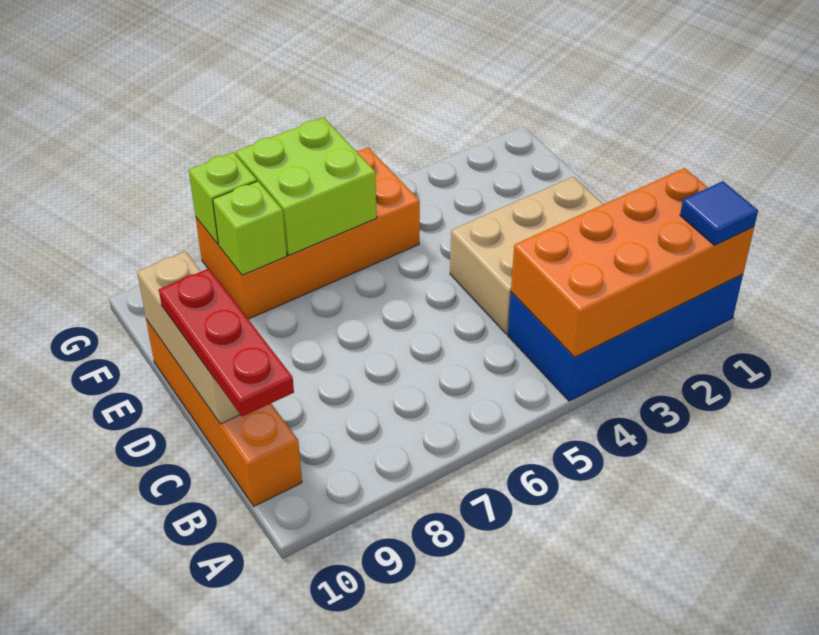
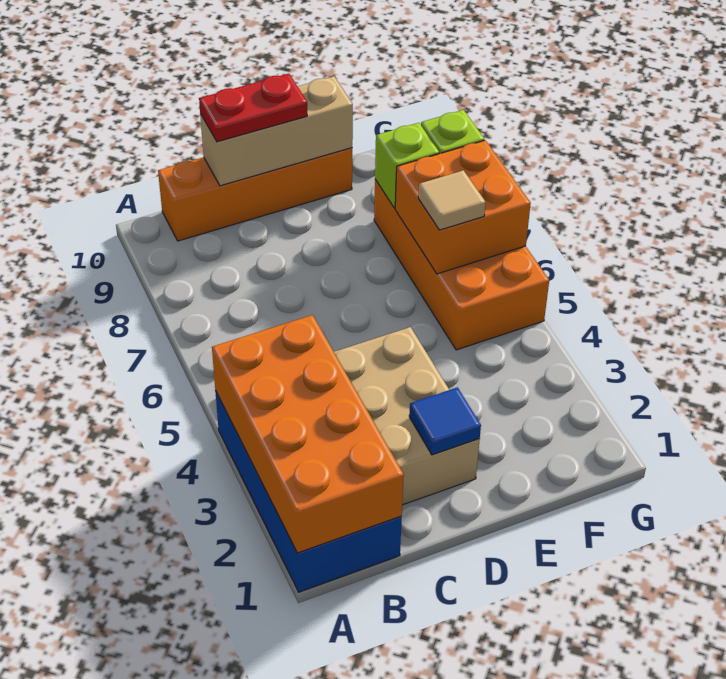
blue tile A1 level 3 -> blue tile D2 level 2
red plate B10:D10 level 3 -> red plate C10:D10 level 3
lime brick F6:G7 level 2 -> orange brick F6:G7 level 2
none -> tan tile F6 level 3

